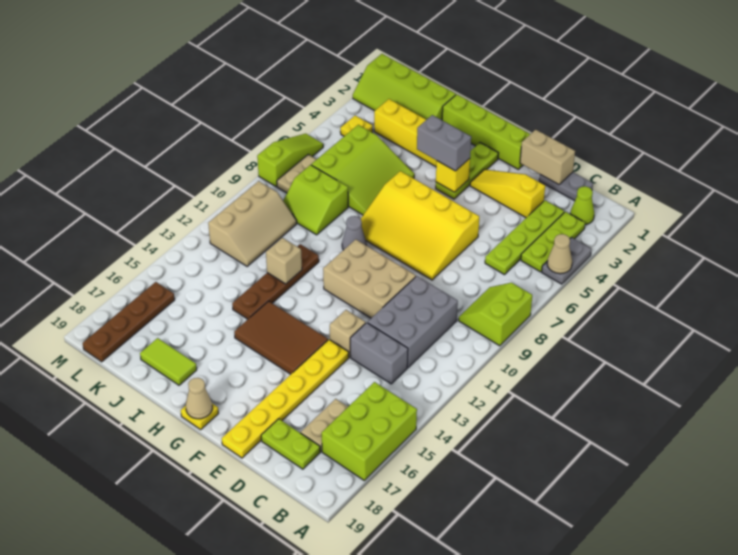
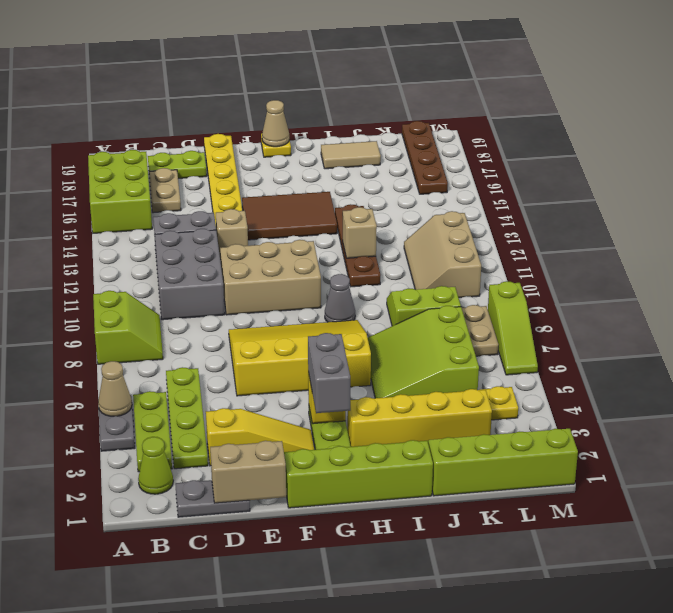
grey brick G4:H4 level 3 -> grey brick G3:G4 level 3
lime tile I18:J18 level 1 -> tan tile I18:J18 level 1

